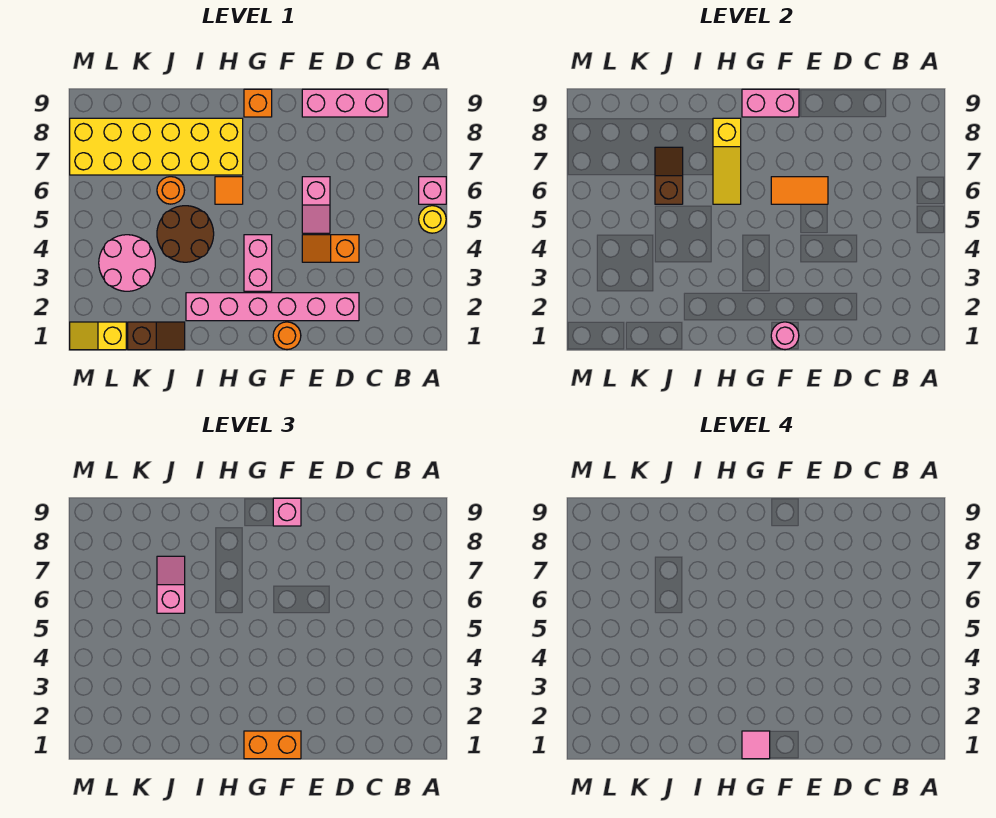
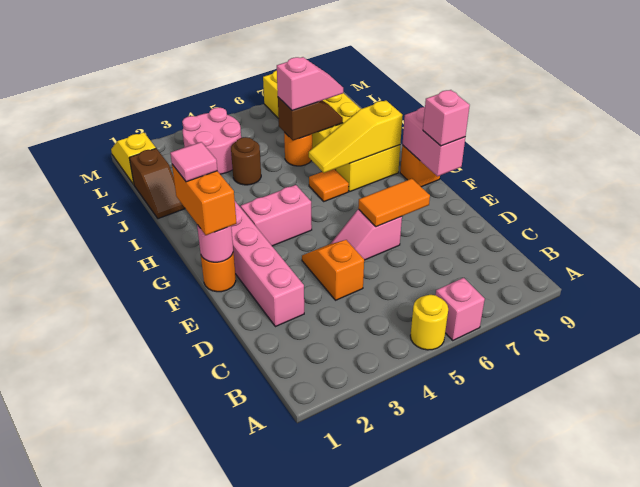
pink brick C9:E9 level 1 -> none
orange tile E6:F6 level 2 -> orange tile E6:E7 level 2
brown round brick I4:J5 level 1 -> brown round brick J4 level 1

